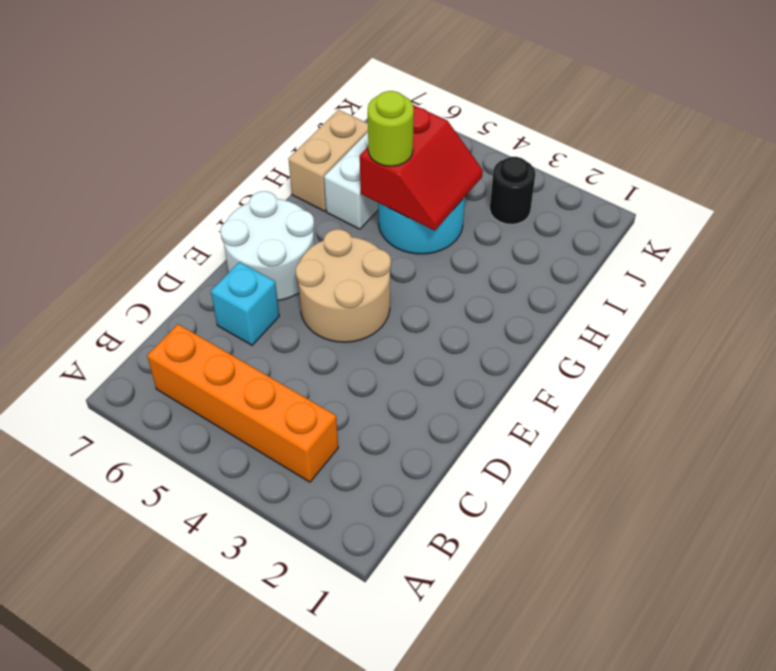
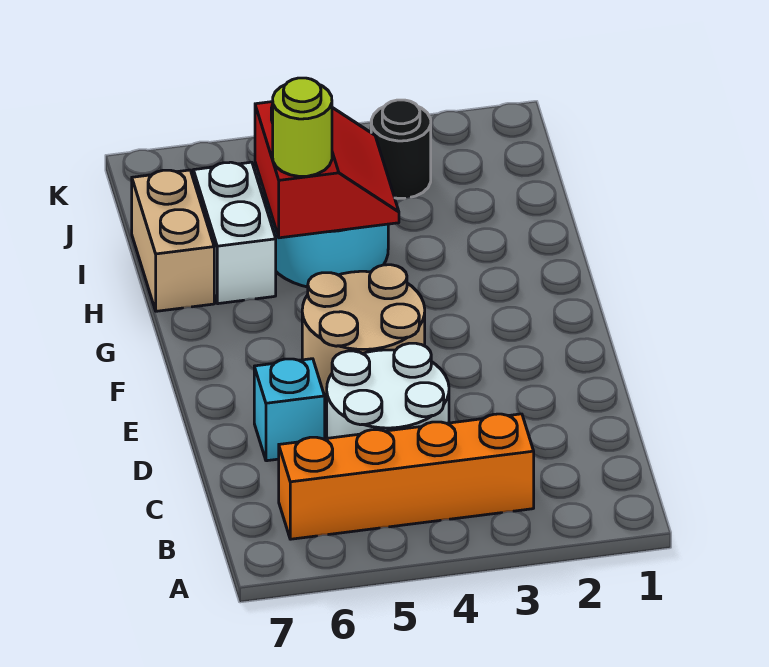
white round brick E6:F7 level 1 -> white round brick C4:D5 level 1

